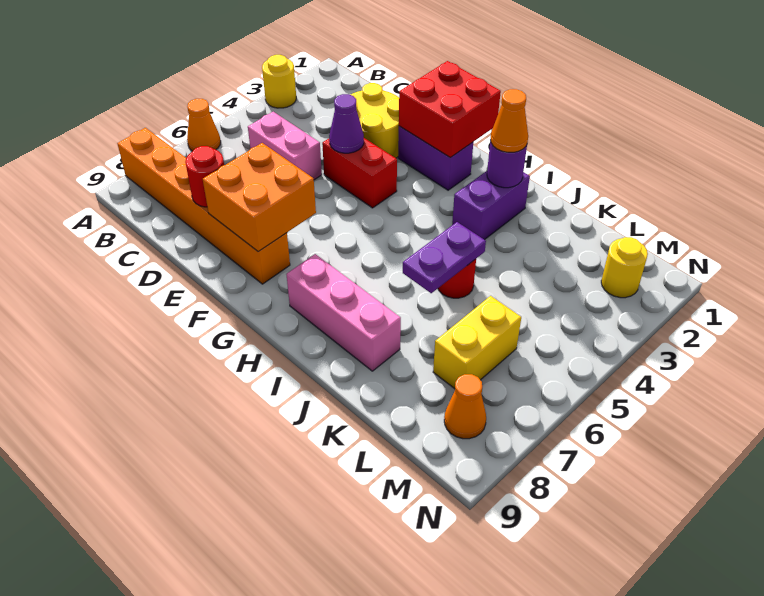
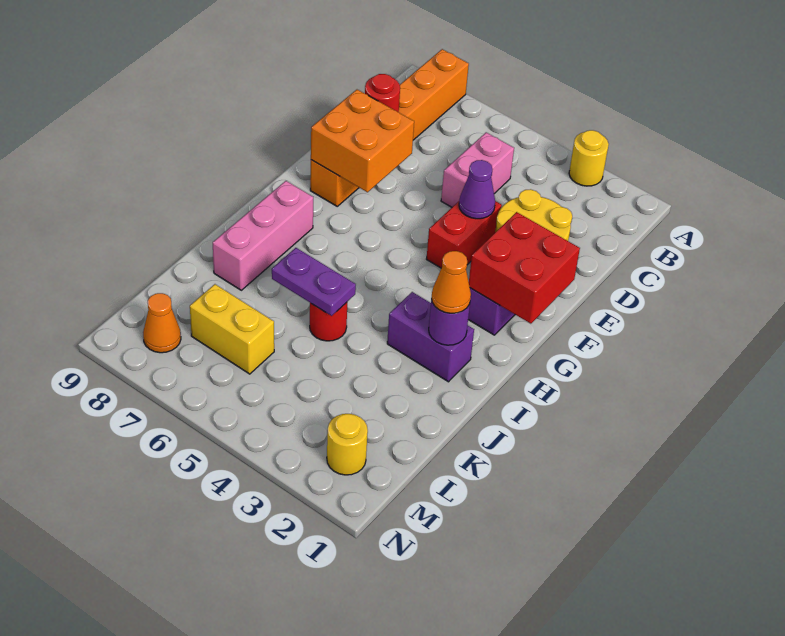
orange cone A6 level 1 -> none

